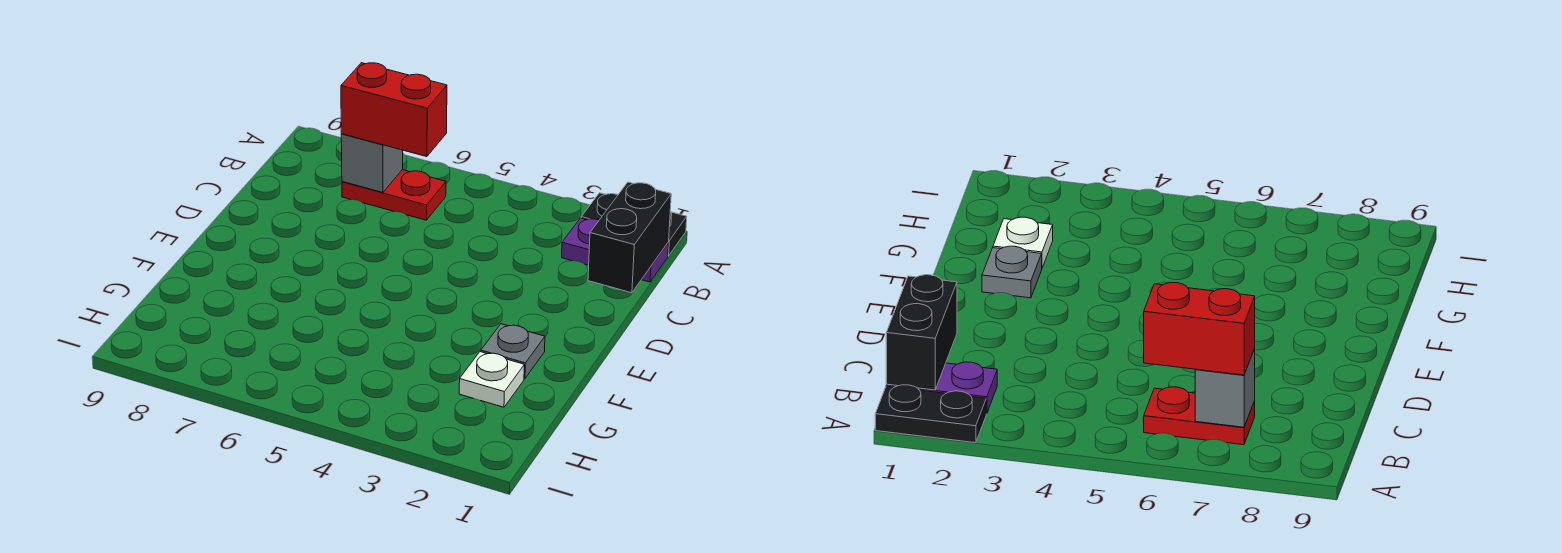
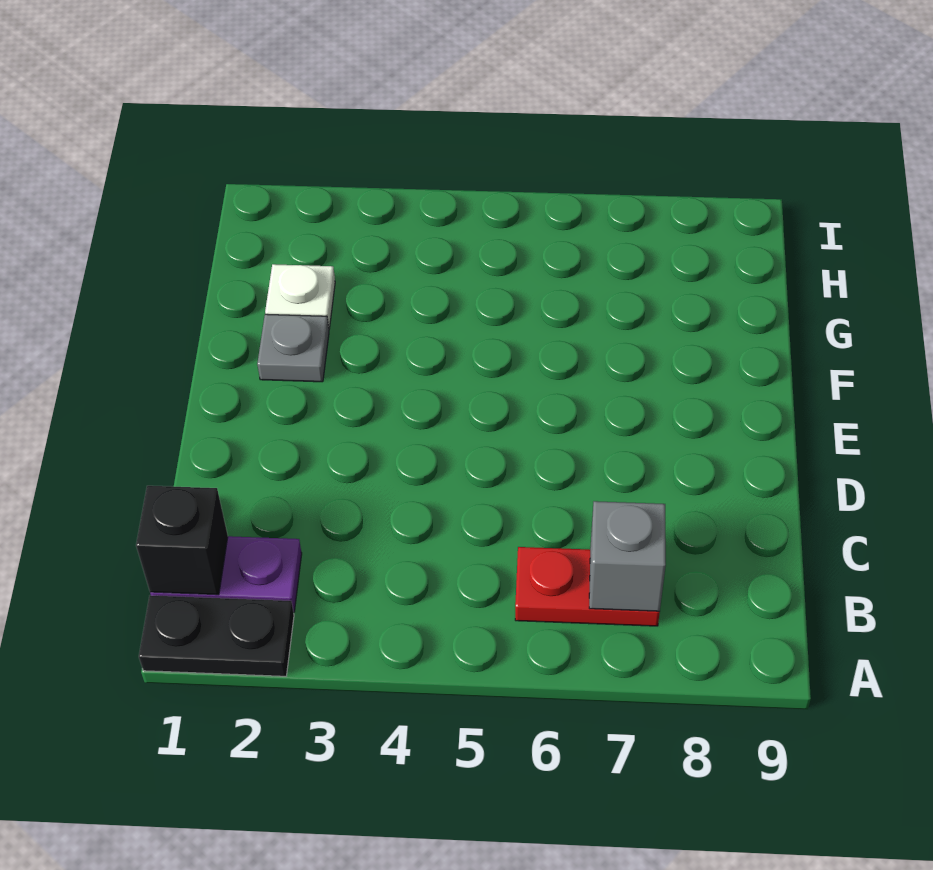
black brick B1:C1 level 2 -> black brick B1 level 2
red brick B6:B7 level 3 -> none

